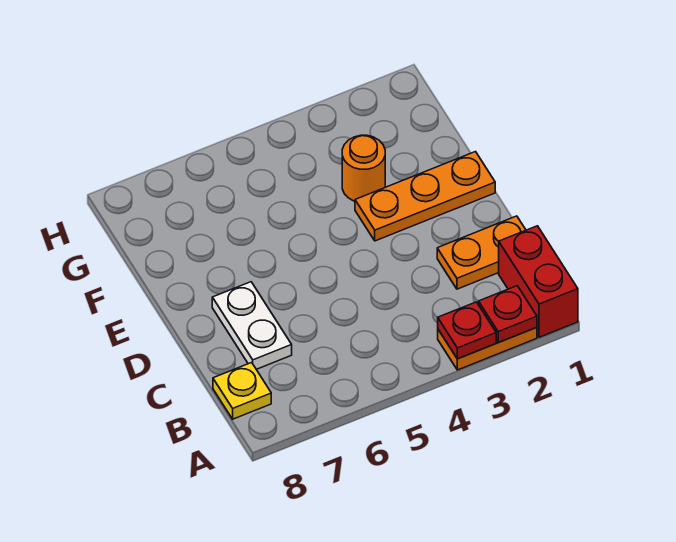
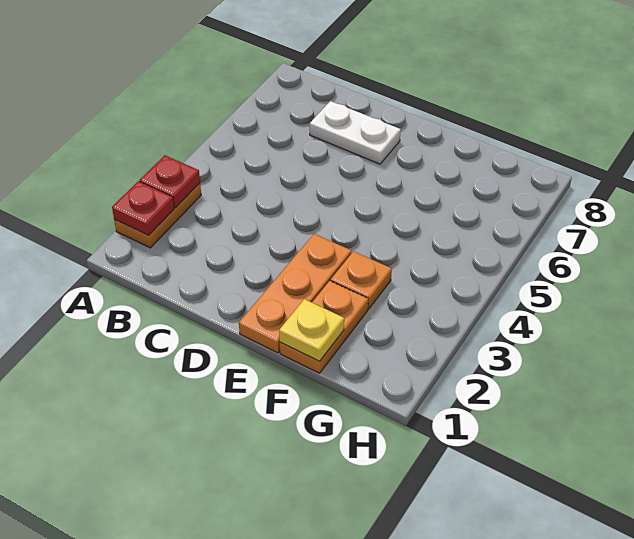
red brick A1:B1 level 1 -> none
yellow plate B8 level 1 -> yellow plate F1 level 2
orange plate C1:C2 level 1 -> orange plate F1:F2 level 1
orange round brick F3 level 1 -> orange plate F3 level 1

